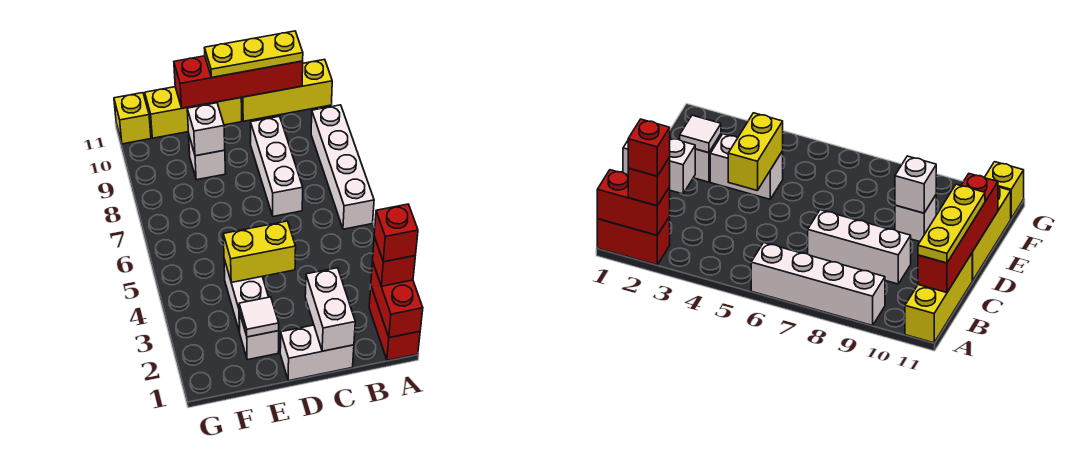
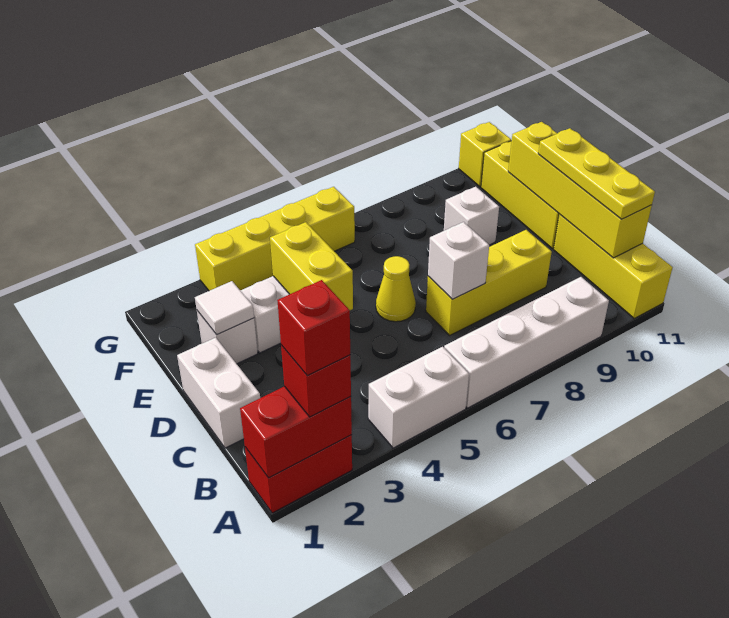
red brick B11:E11 level 2 -> yellow brick B11:E11 level 2
white brick C1:C2 level 2 -> white brick A4:A5 level 1
white brick C7:C9 level 1 -> yellow brick C7:C9 level 1
none -> yellow cone D6 level 1
white brick E9 level 2 -> white brick C7 level 2
none -> yellow brick G3:G6 level 1

